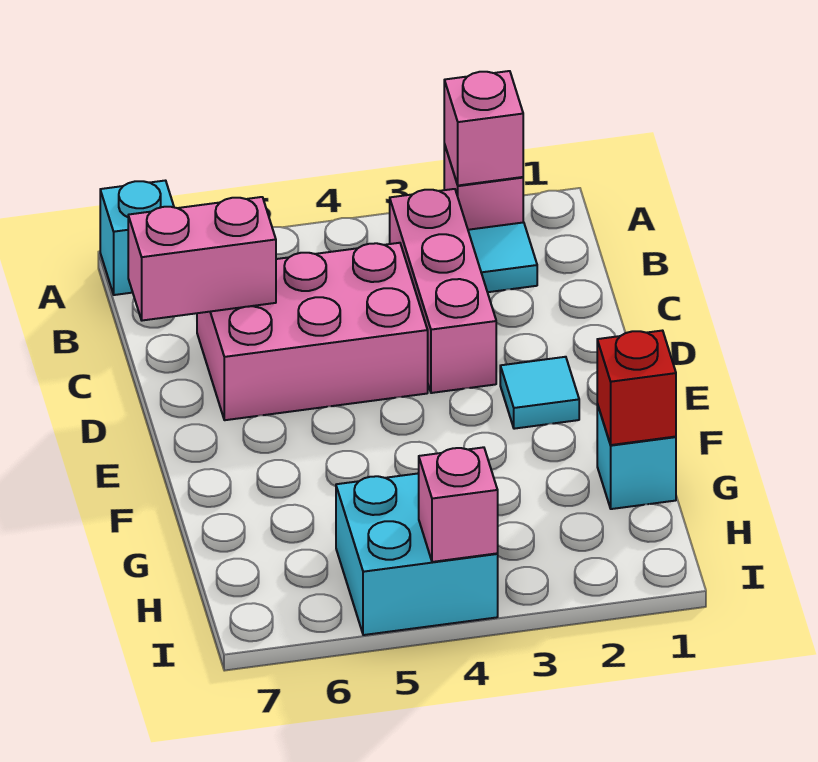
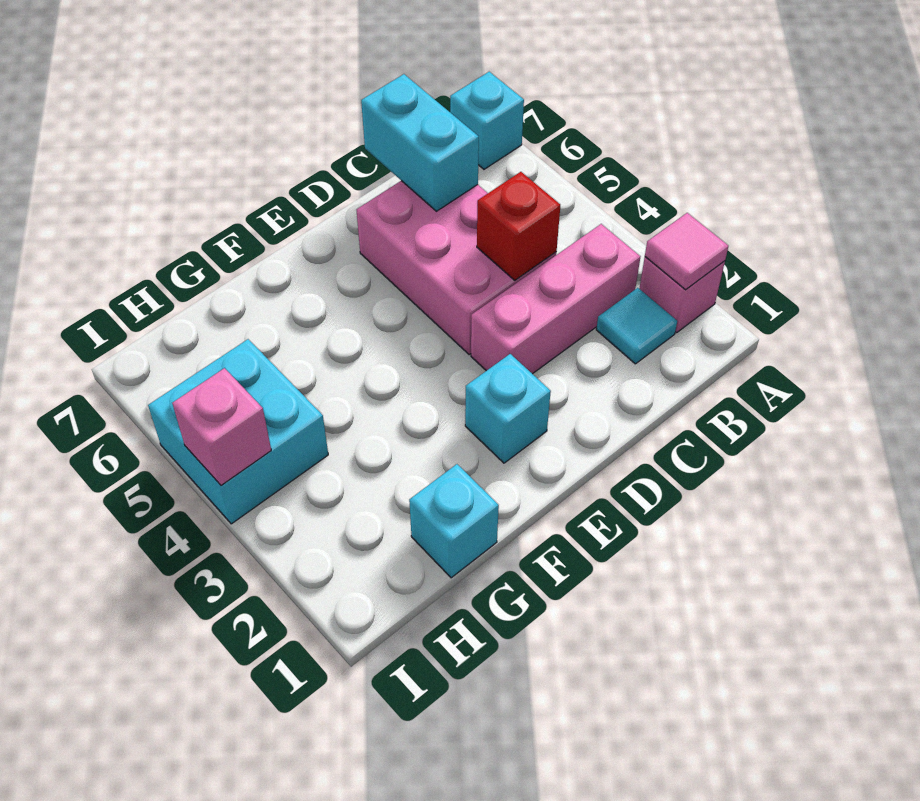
pink brick A2 level 2 -> pink tile A2 level 2
pink brick C6:C7 level 2 -> cyan brick C6:C7 level 2
cyan tile E2 level 1 -> cyan brick E2 level 1
red brick G1 level 2 -> red brick C4 level 2

